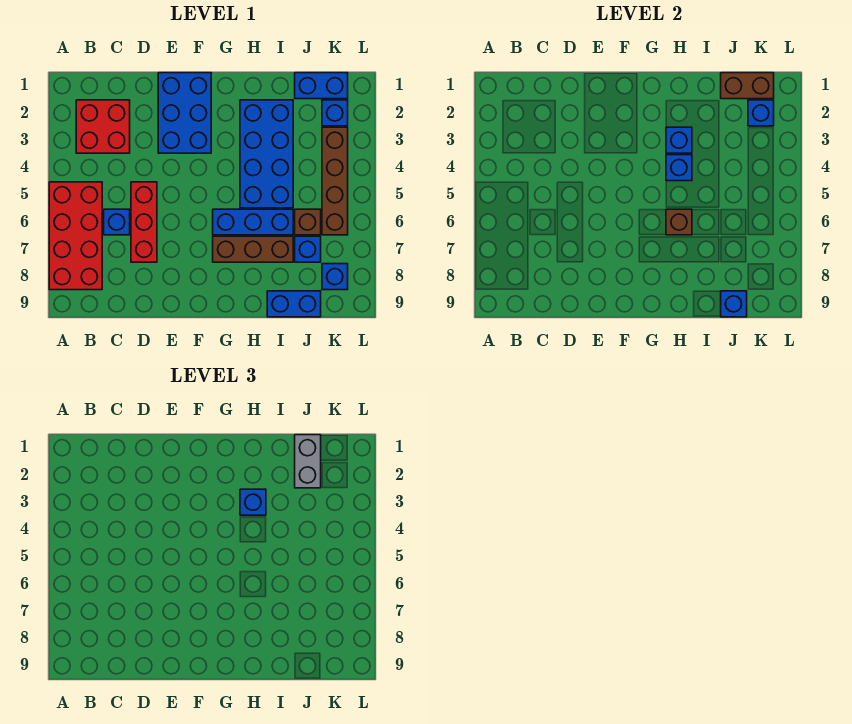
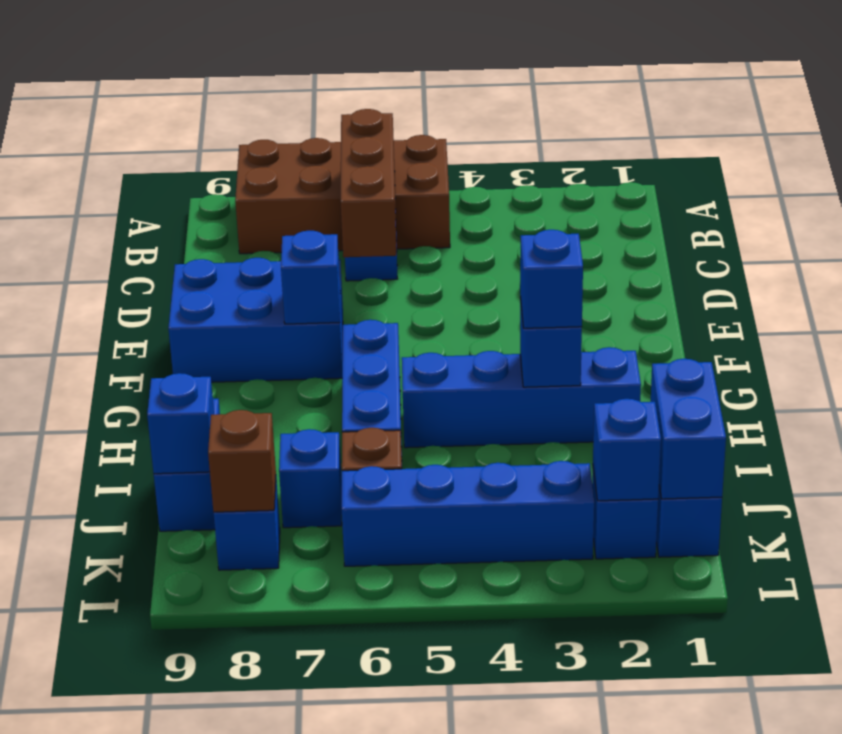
red brick A5:B8 level 1 -> brown brick A5:B8 level 1
red brick B2:C3 level 1 -> none
red brick D5:D7 level 1 -> none
blue brick E1:F3 level 1 -> blue brick E7:F9 level 1
brown brick G7:I7 level 1 -> brown brick B6:D6 level 2
blue brick H2:I5 level 1 -> blue brick H2:H5 level 1
blue brick H4 level 2 -> blue brick F7 level 2
brown brick H6 level 2 -> brown brick K8 level 2
brown brick J1:K1 level 2 -> blue brick J1:K1 level 2
grey brick J1:J2 level 3 -> none
brown brick K3:K6 level 1 -> blue brick K3:K6 level 1

